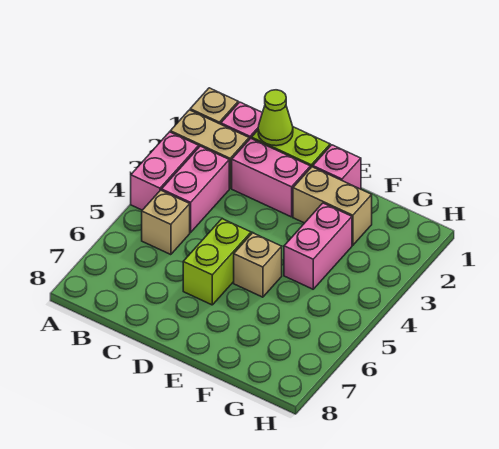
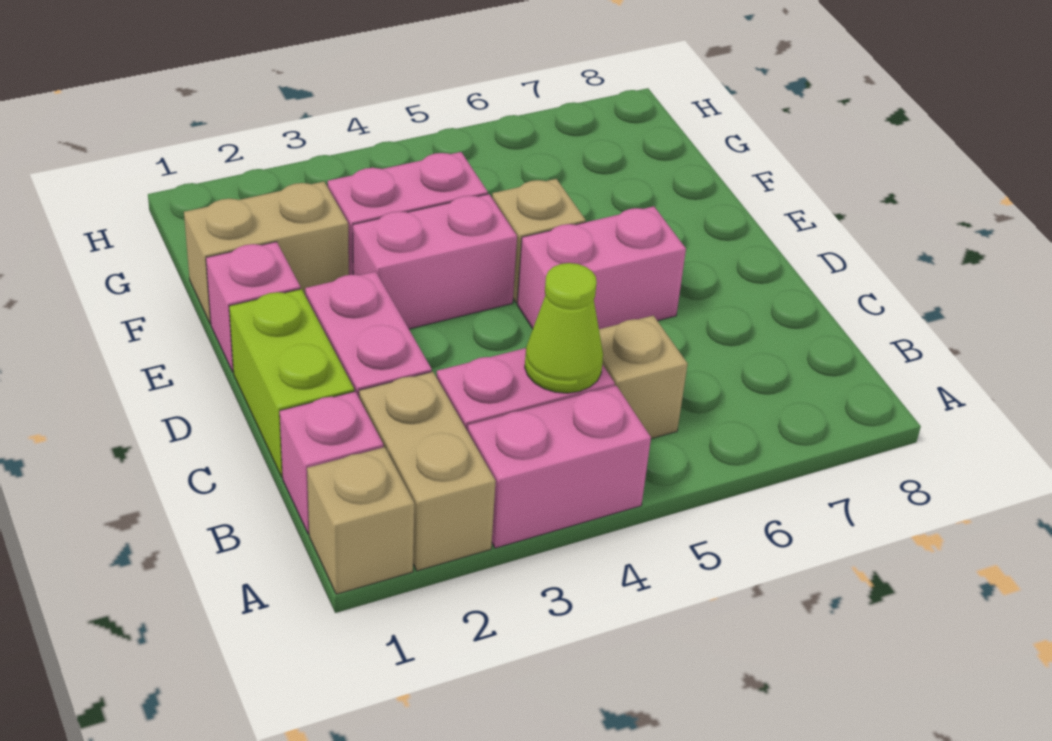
lime cone C1 level 2 -> lime cone B4 level 2
lime brick D5:D6 level 1 -> pink brick D5:D6 level 1
tan brick E2:F2 level 1 -> tan brick F1:F2 level 1
none -> pink brick E3:E4 level 1

